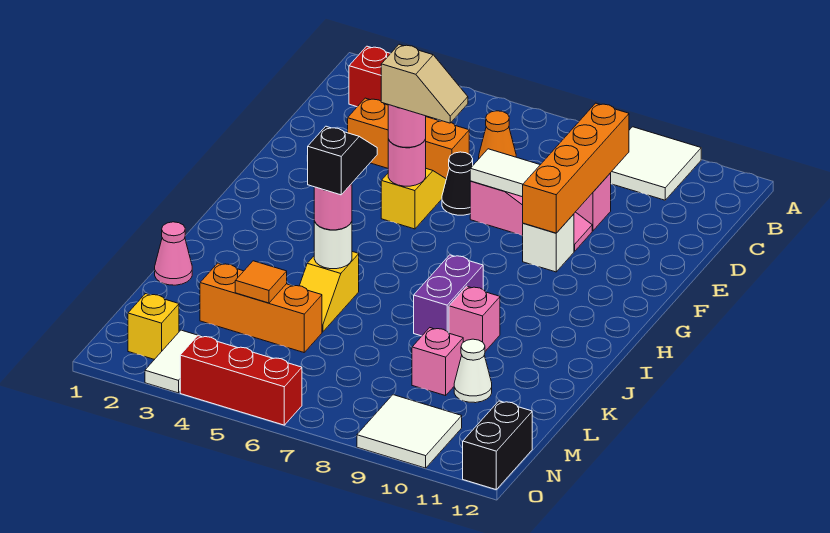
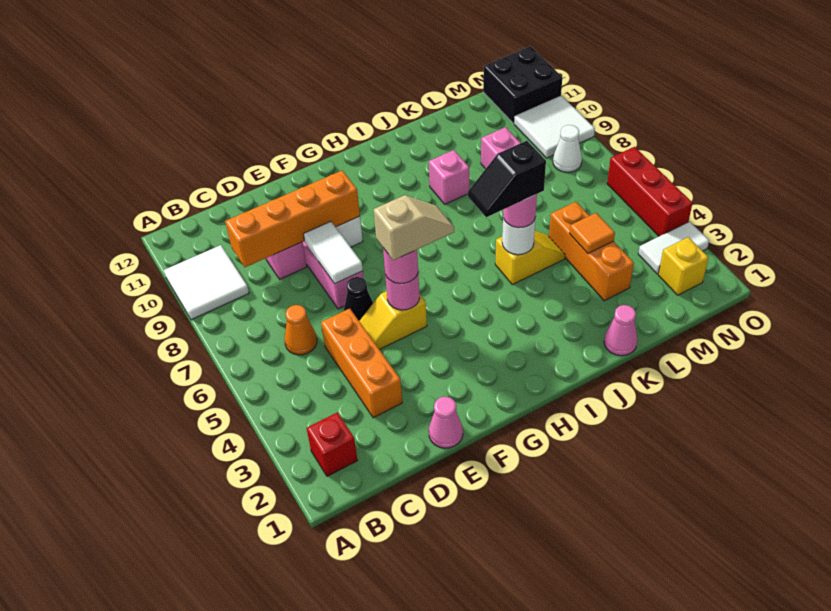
none -> pink cone E1 level 1
tan slope F5:F6 level 4 top 5 -> tan slope F5:G5 level 4 top F
purple brick I8:J8 level 1 -> none
white cone L10 level 1 -> white cone N8 level 1
black brick N12:O12 level 1 -> black brick N11:O12 level 1

